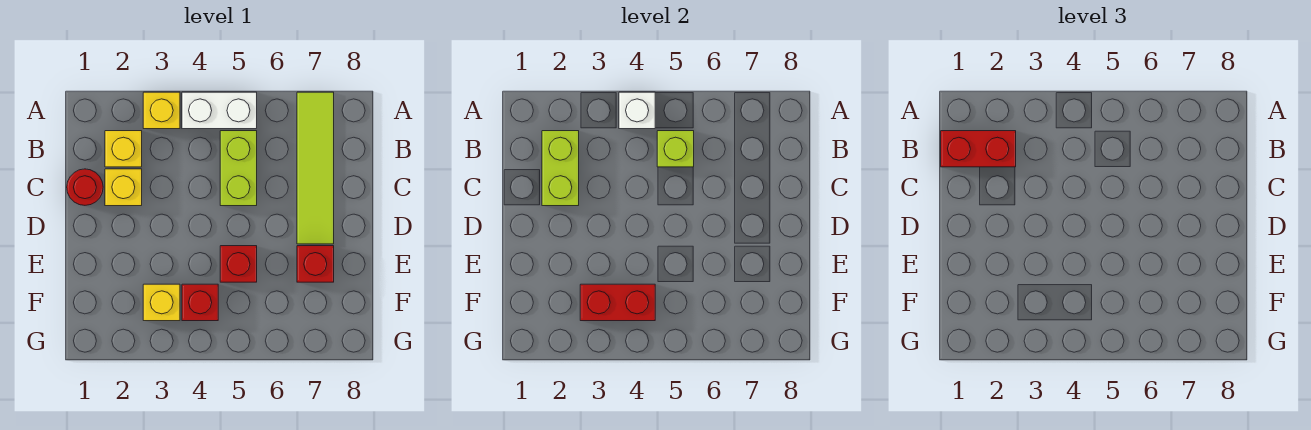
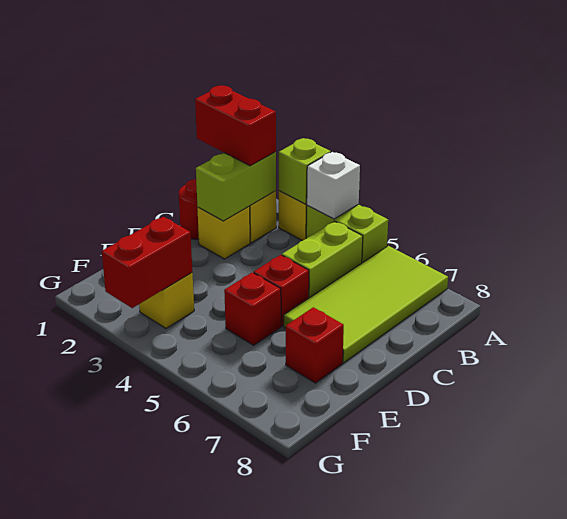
white brick A4:A5 level 1 -> lime brick A4:A5 level 1
lime tile A7:D7 level 1 -> lime tile A6:D7 level 1
lime brick B5 level 2 -> lime brick A3 level 2
red brick F3:F4 level 2 -> red brick F3:G3 level 2
red brick F4 level 1 -> red brick D5 level 1

